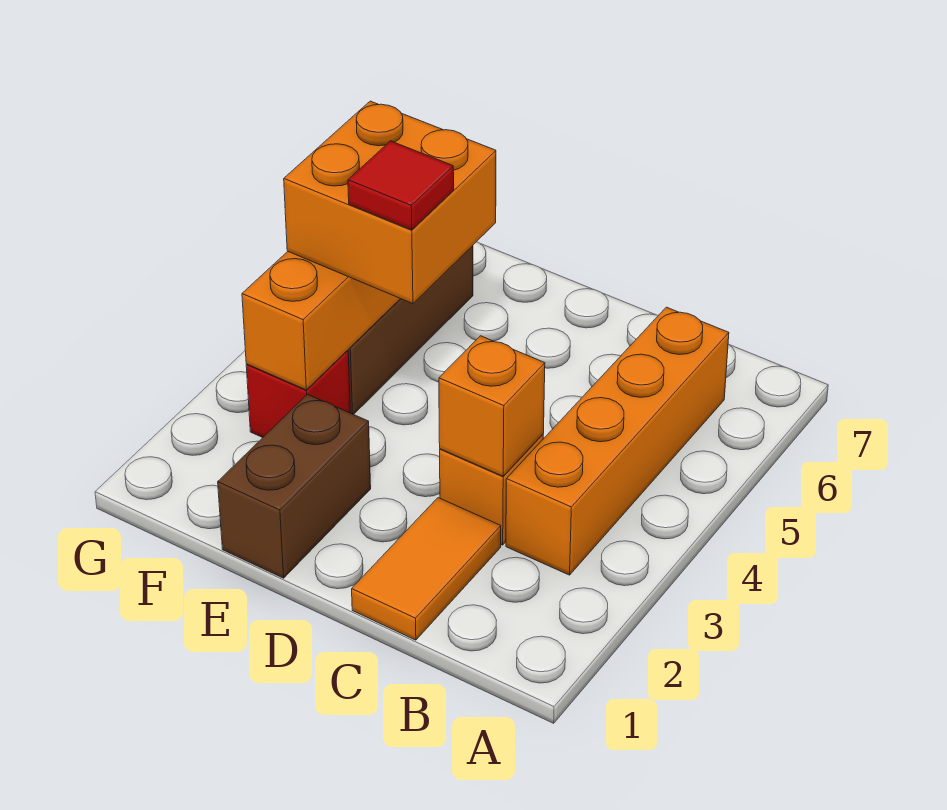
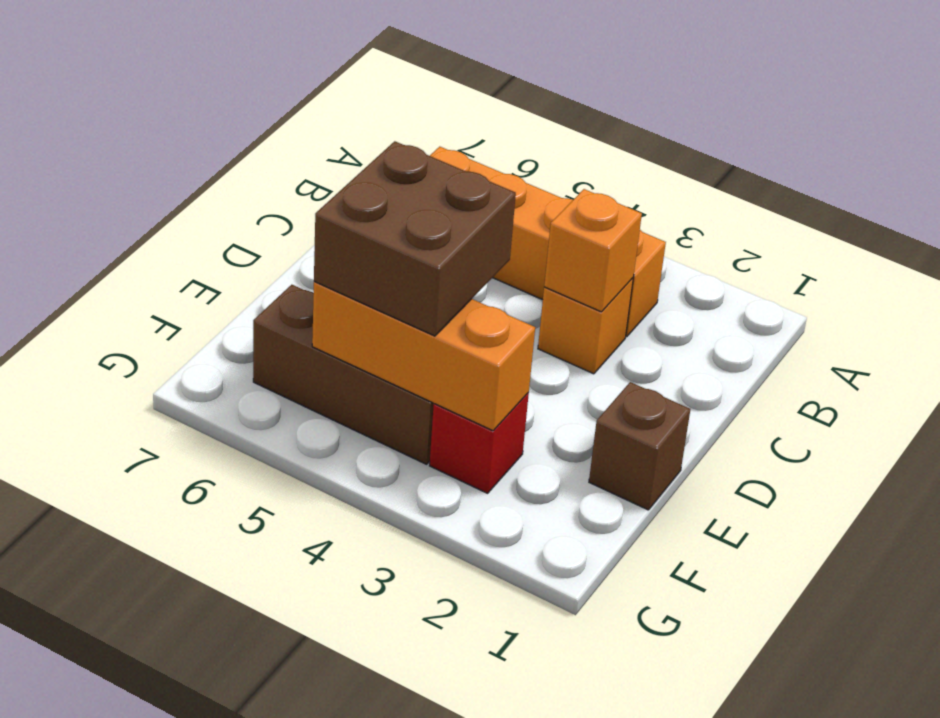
orange tile C1:C2 level 1 -> none
brown brick E1:E2 level 1 -> brown brick E1 level 1
orange brick E4:F5 level 3 -> brown brick E4:F5 level 3
red tile E4 level 4 -> none

